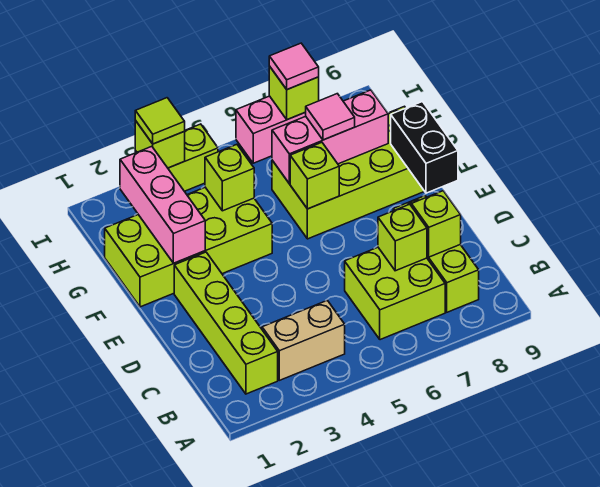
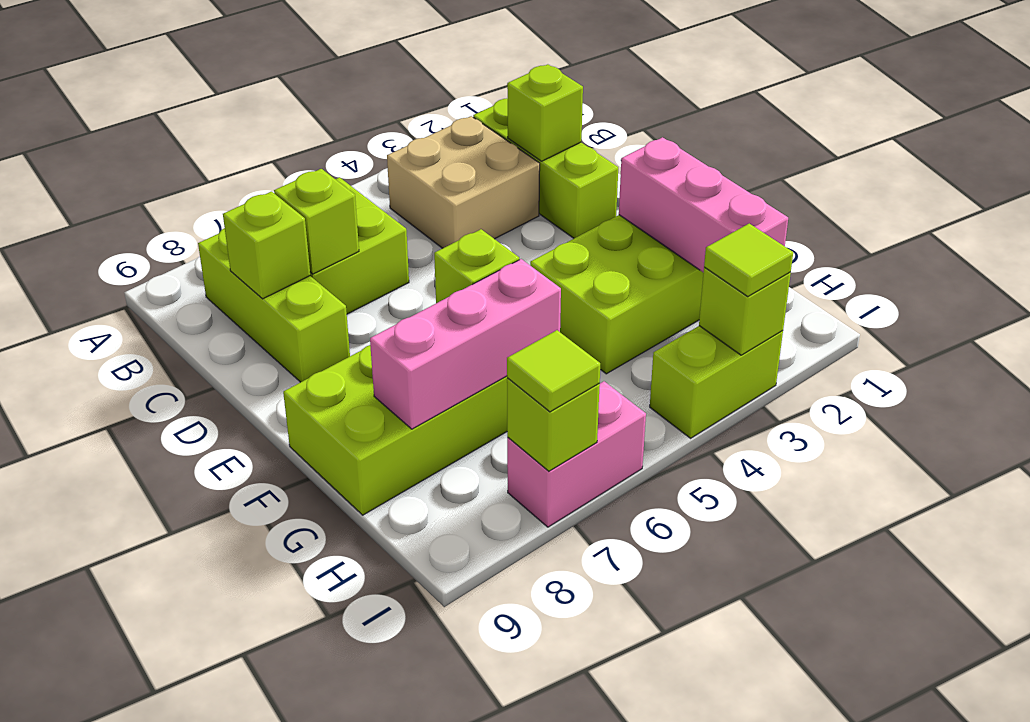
lime brick B2:E2 level 1 -> lime brick B2:D2 level 1
tan brick B3:B4 level 1 -> tan brick B3:C4 level 1
black brick E9:F9 level 2 -> none
lime brick G4 level 2 -> lime brick C2 level 2
pink tile G7 level 3 -> none
pink tile I7 level 3 -> lime tile I7 level 3

